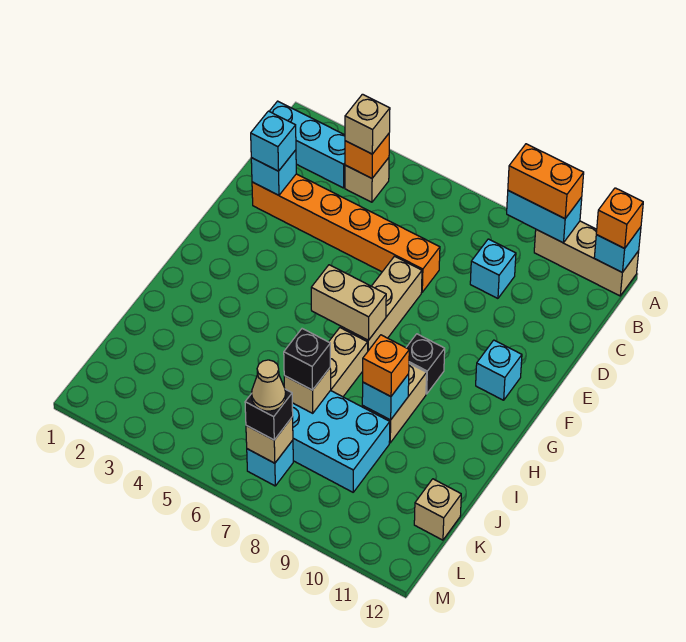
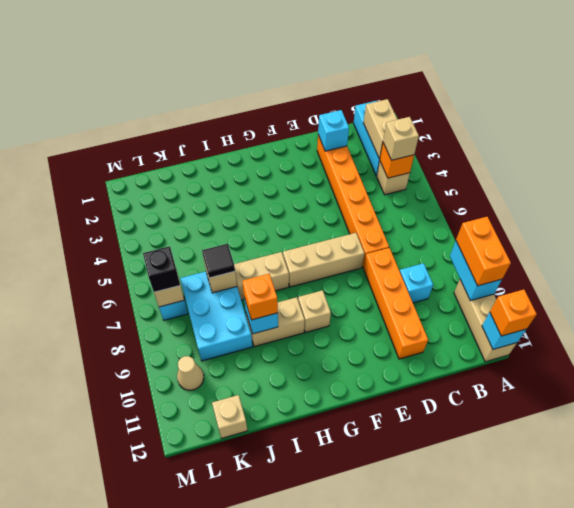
cyan brick D2 level 3 -> none
none -> orange brick D8:D11 level 1
cyan brick F11 level 1 -> none
tan brick G6:G7 level 2 -> tan brick B2:B3 level 2
black brick G9 level 1 -> tan brick G9 level 1
black brick J7 level 3 -> black tile J7 level 3
tan cone L7 level 4 -> tan cone L10 level 1

